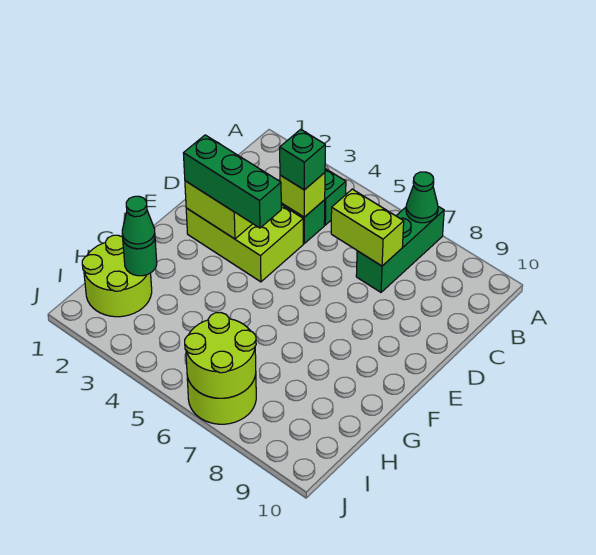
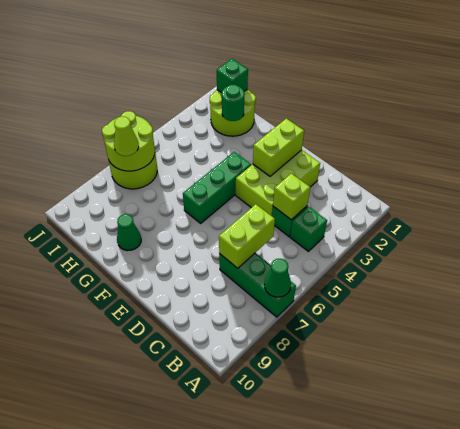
green brick C4 level 3 -> green brick I1 level 2
green brick E2:E4 level 3 -> green brick F4:F6 level 1
green cone H2 level 3 -> green cone G9 level 1
none -> lime cone I7 level 3

